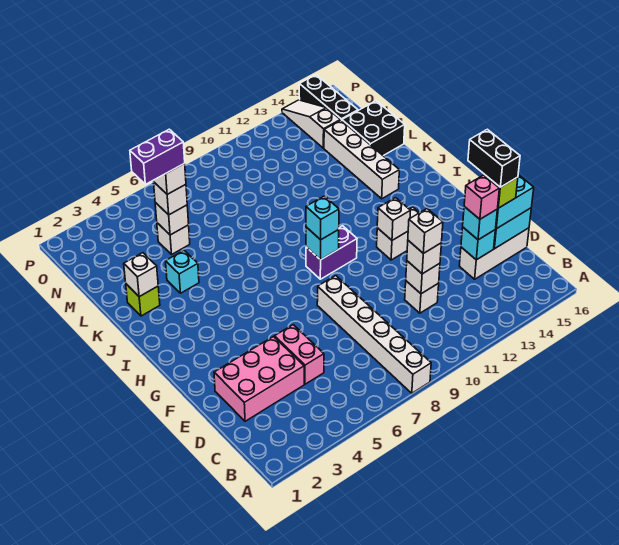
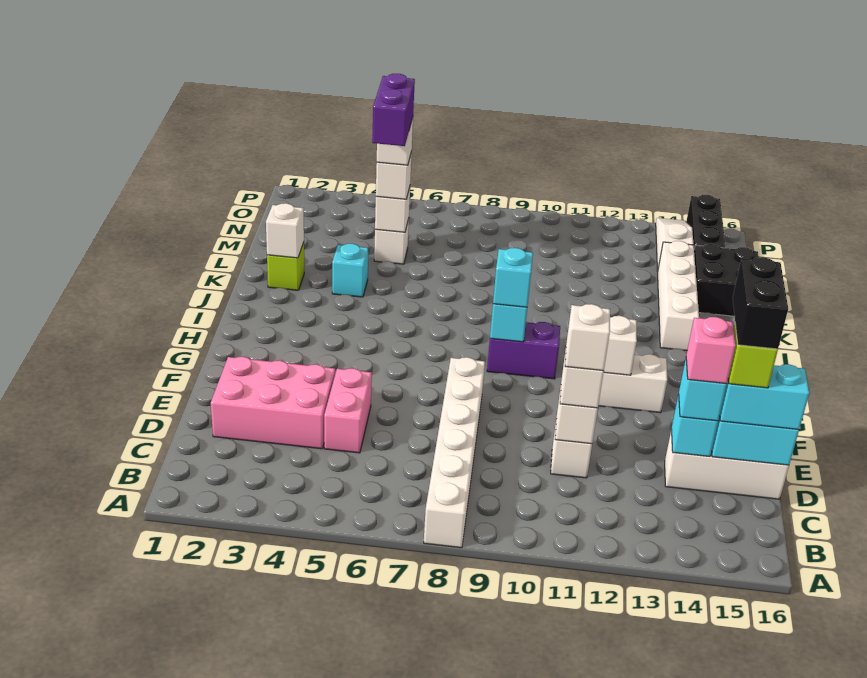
purple brick M4:M5 level 5 -> purple brick L5:M5 level 5

